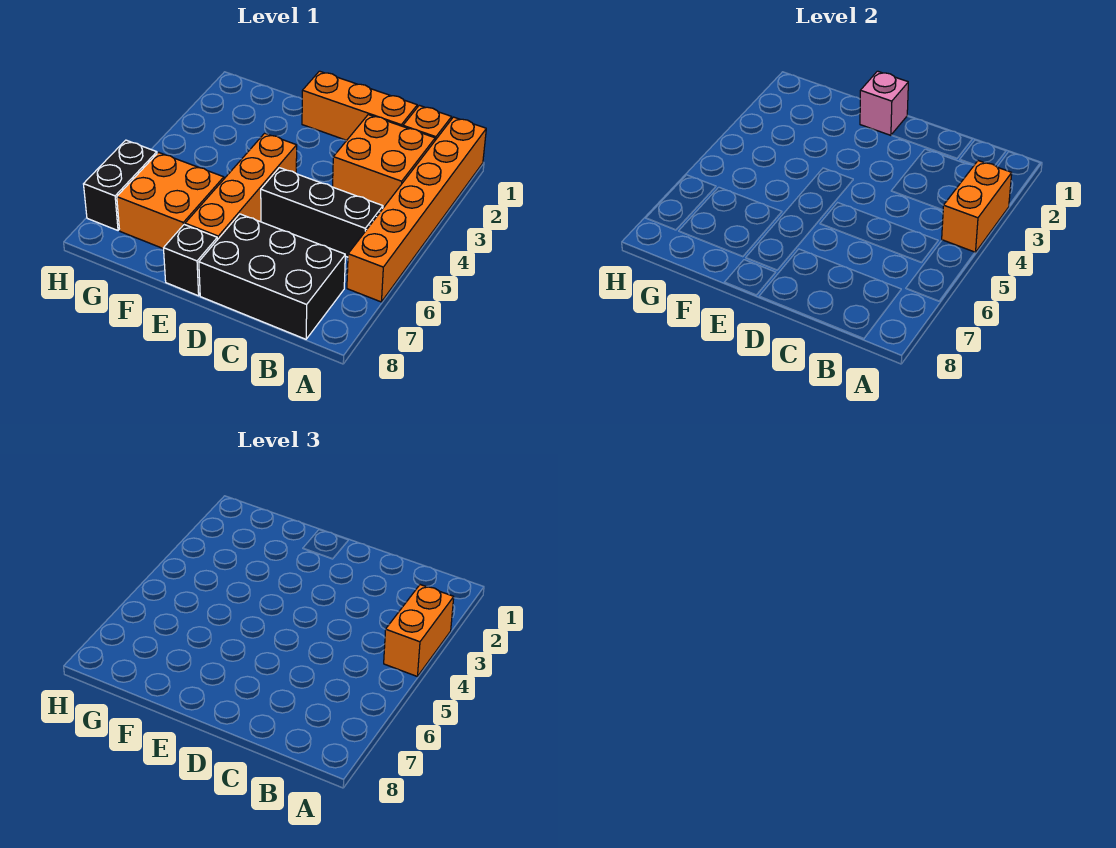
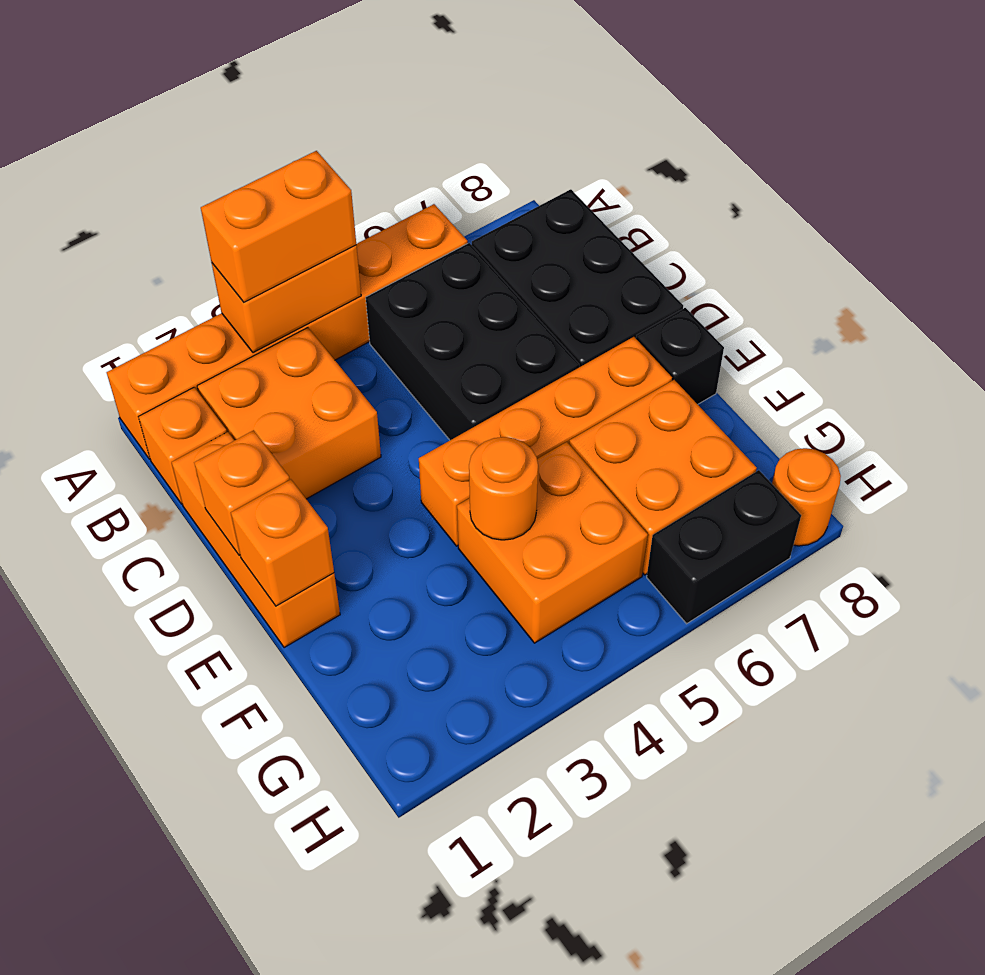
black brick B5:D5 level 1 -> black brick B5:D6 level 1
none -> orange brick D1 level 2
pink brick E1 level 2 -> orange brick E1 level 2
none -> orange brick F4:G5 level 1
none -> orange round brick F4 level 2
none -> orange round brick H8 level 1

